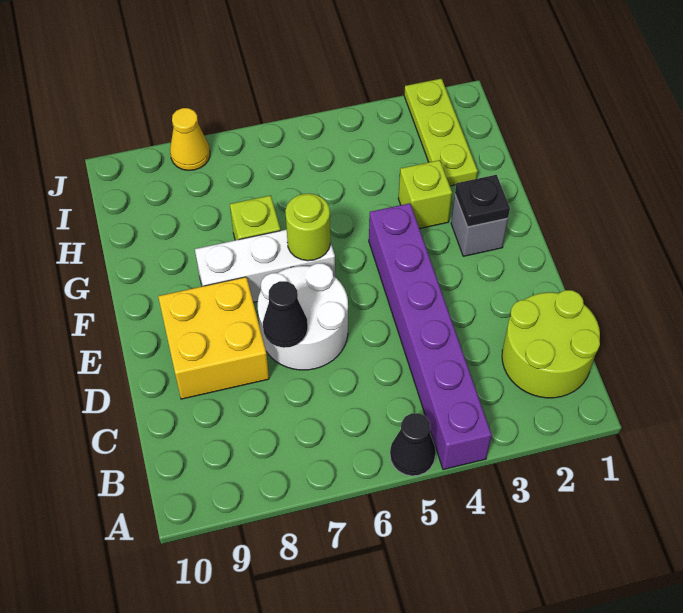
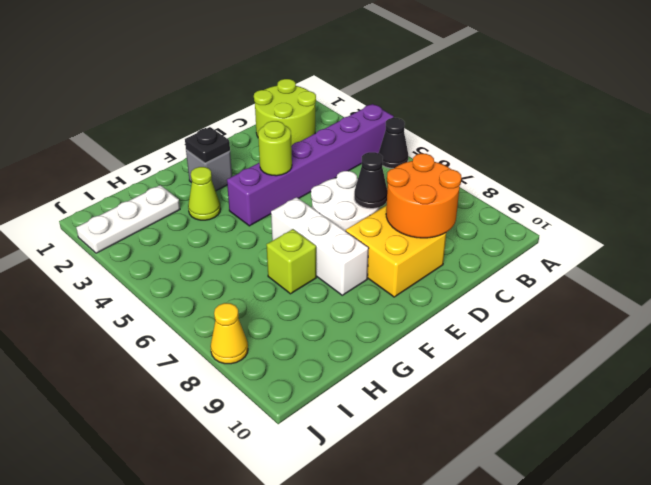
none -> orange round brick C8:D9 level 2
lime round brick F6 level 2 -> lime round brick E4 level 2
lime brick G3 level 1 -> lime cone G3 level 1
lime plate H2:J2 level 1 -> white plate H2:J2 level 1

